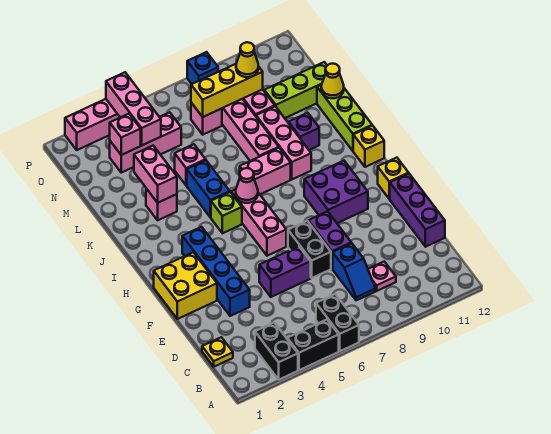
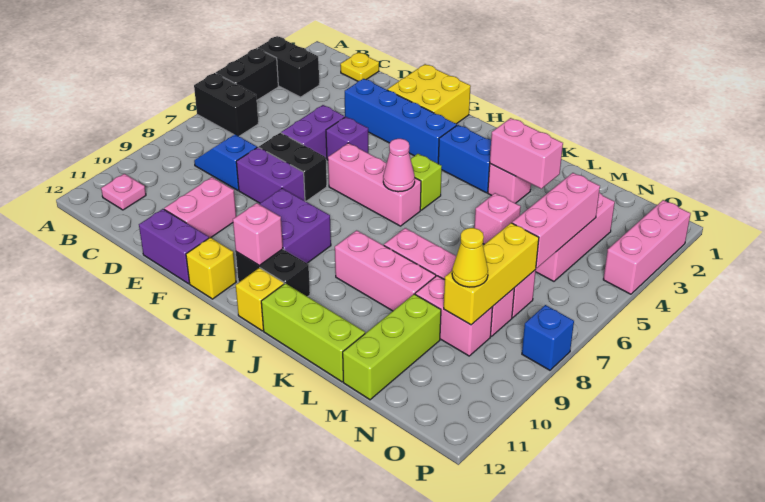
pink plate C9 level 1 -> pink plate B11 level 1
purple brick D12:F12 level 1 -> purple brick E12:F12 level 1
none -> black brick H11:I11 level 1
blue brick J5:K5 level 1 -> blue brick I3:J3 level 1
pink brick J7:J8 level 1 -> pink brick E10:E11 level 1
purple brick K10 level 1 -> purple brick F5 level 1
yellow cone L12 level 2 -> none
pink brick N3 level 2 -> pink brick H11 level 2
pink brick N4:P4 level 2 -> pink brick N4:N6 level 2

